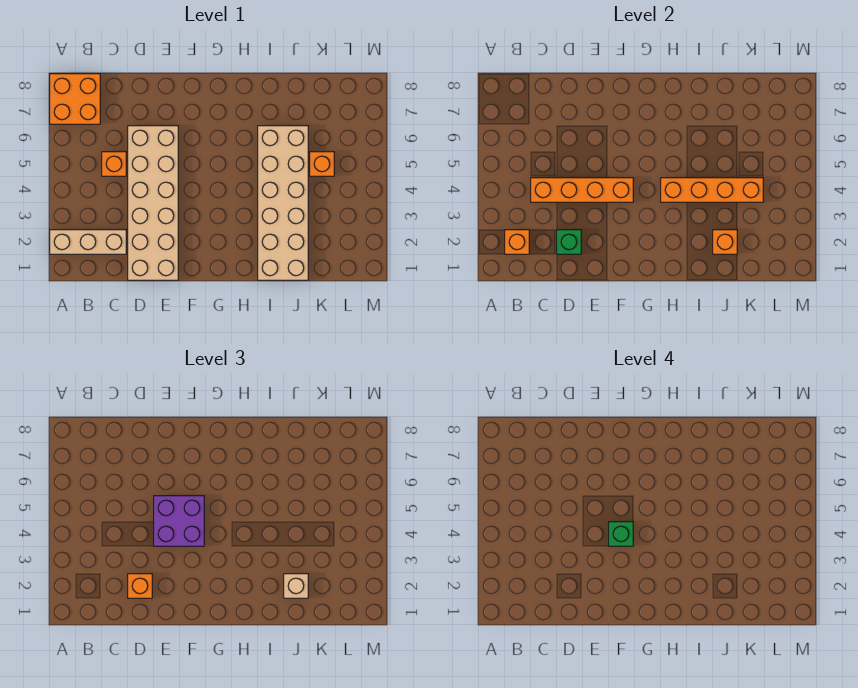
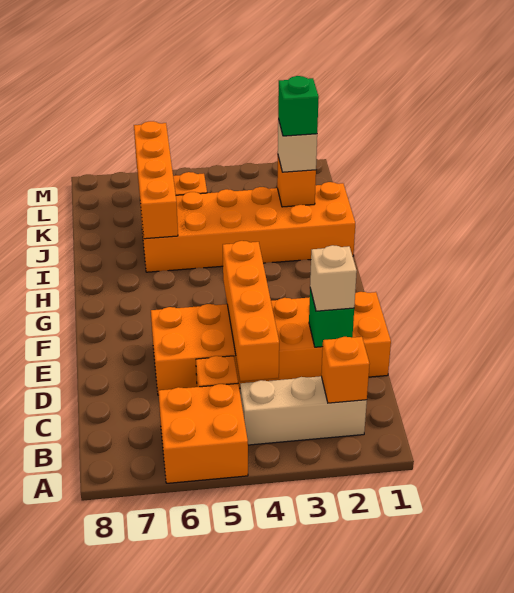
tan brick A2:C2 level 1 -> tan brick B2:B4 level 1
orange brick A7:B8 level 1 -> orange brick A5:B6 level 1
tan brick D1:E6 level 1 -> orange brick D1:E6 level 1
orange brick D2 level 3 -> tan brick D2 level 3
purple brick E4:F5 level 3 -> none
green brick F4 level 4 -> green brick J2 level 4
orange brick H4:K4 level 2 -> orange brick I6:L6 level 2
tan brick I1:J6 level 1 -> orange brick I1:J6 level 1

